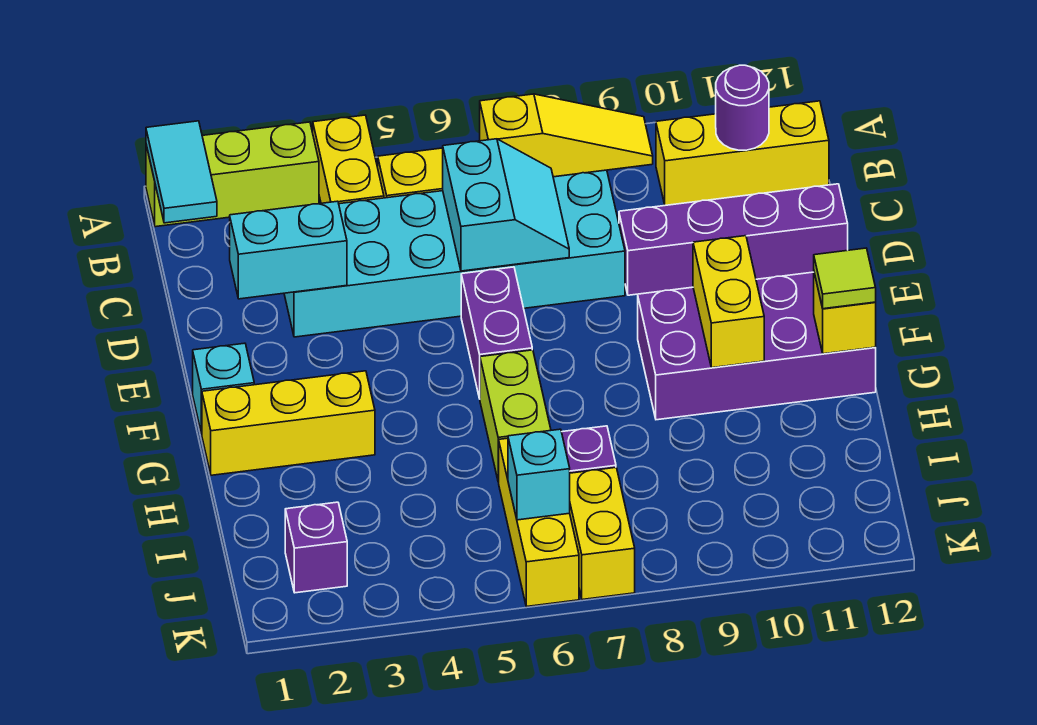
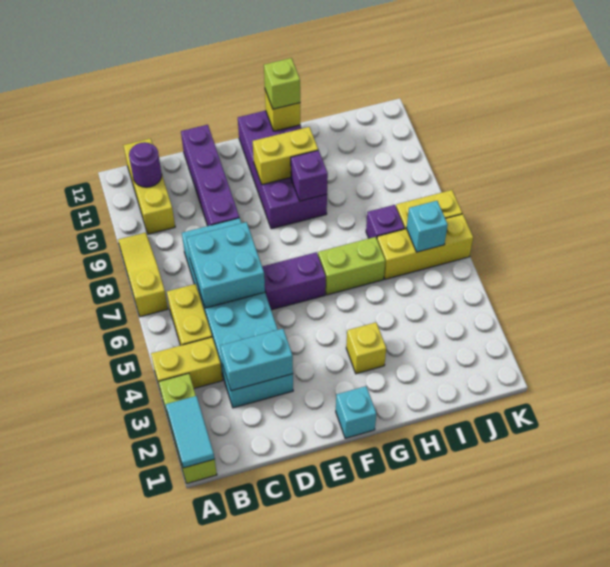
cyan tile A1:B1 level 2 -> cyan tile A1:A2 level 2
cyan slope C6:D7 level 2 top 6 -> cyan brick C6:D7 level 2
cyan brick D2:D3 level 2 -> cyan brick C3:D3 level 2
yellow brick G1:G3 level 1 -> yellow brick G3 level 1
lime tile G12 level 3 -> lime brick G12 level 3
purple brick J2 level 1 -> purple brick G9 level 2

